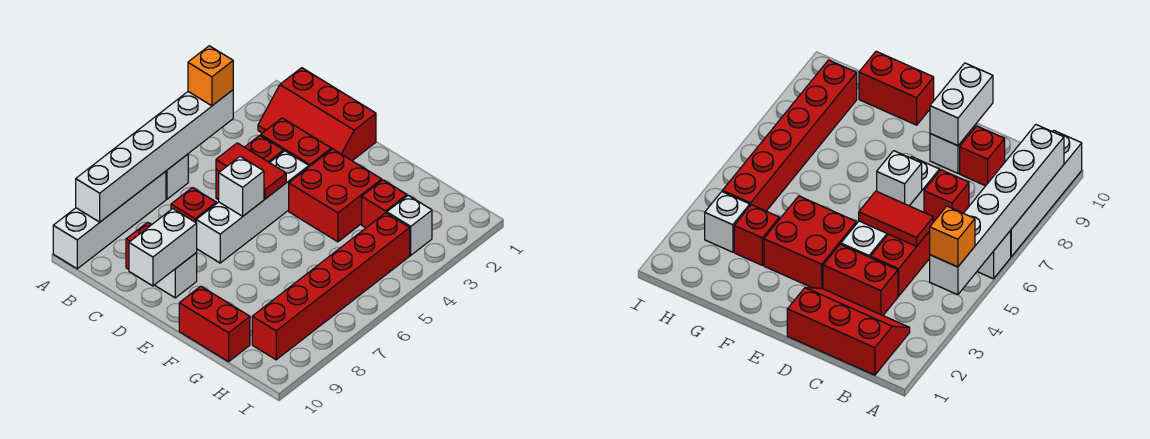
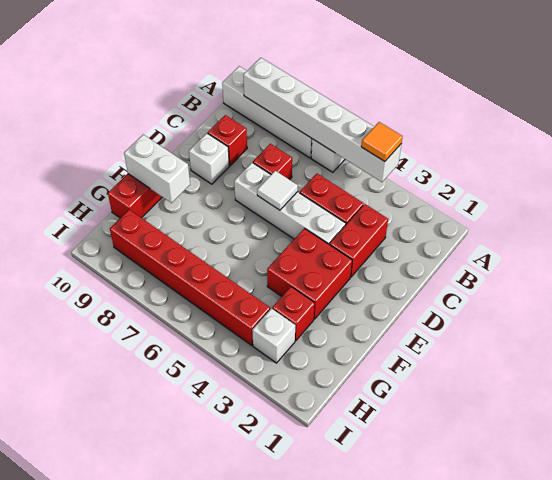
orange brick A4 level 3 -> orange tile A4 level 3
red slope B1:D2 level 1 top 1 -> none
red tile C5:D5 level 2 -> none
white brick D6 level 2 -> white tile D6 level 2
white brick D9:D10 level 2 -> white brick F9:F10 level 2

